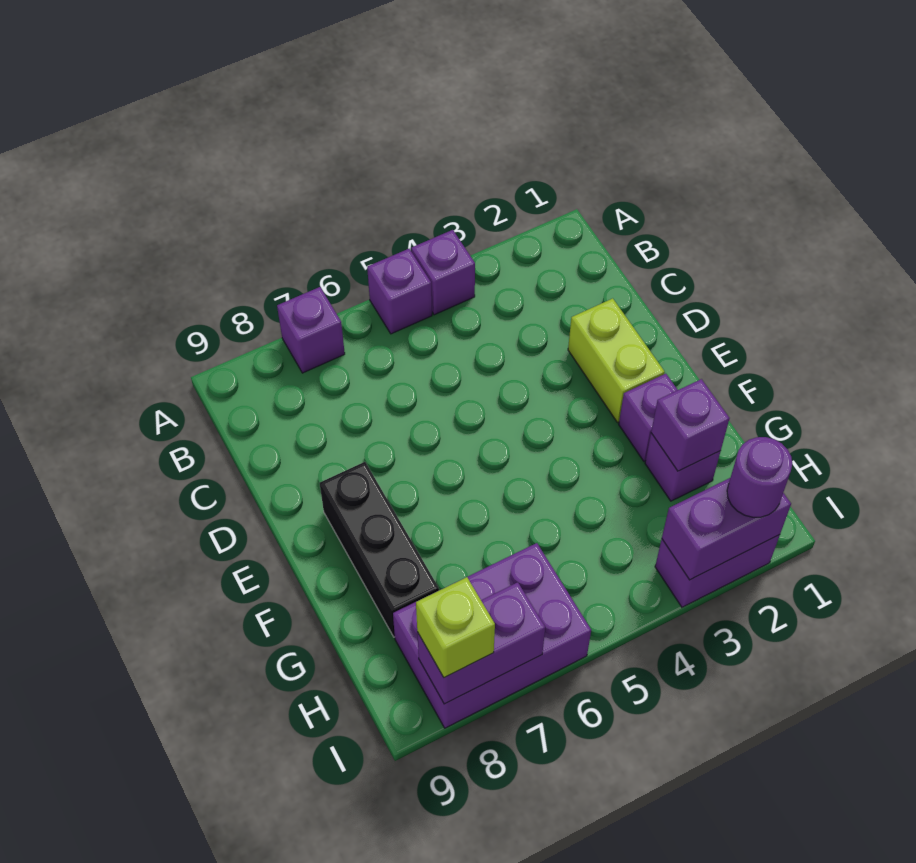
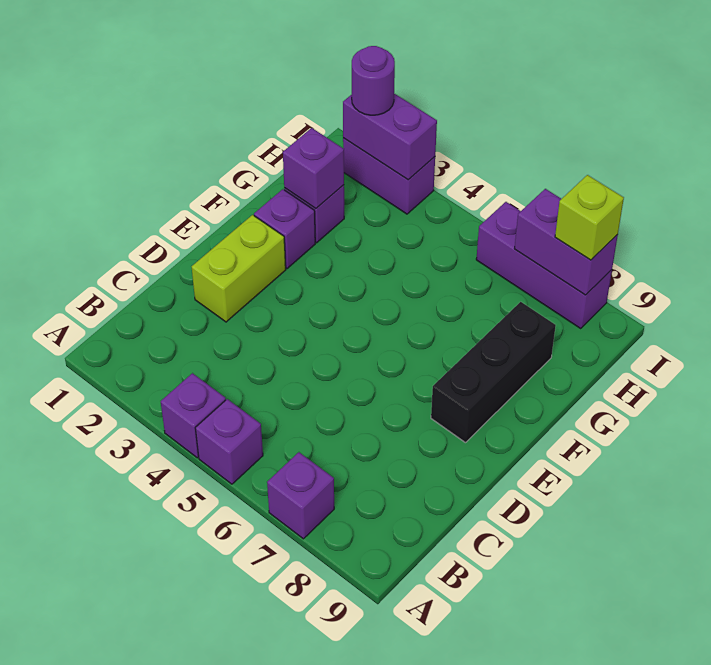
purple brick H6:I8 level 1 -> purple brick I6:I8 level 1

